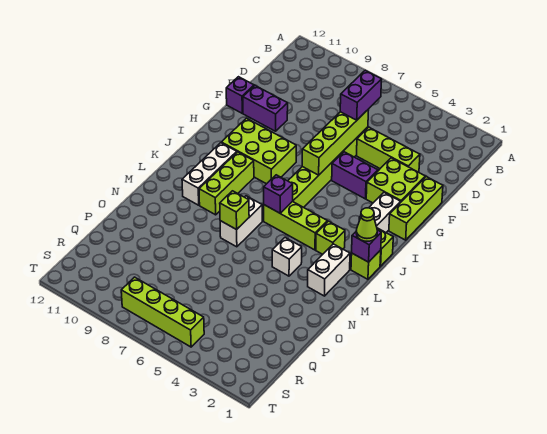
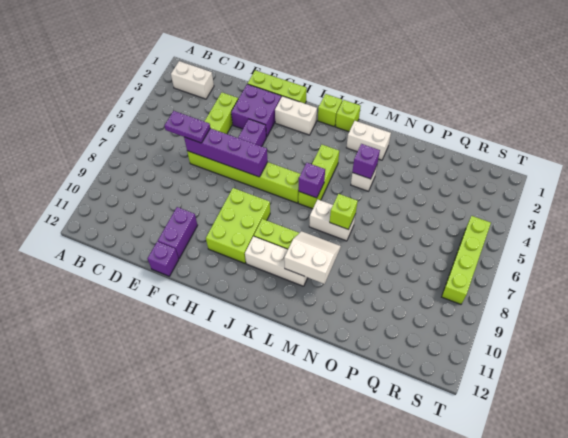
none -> white brick B2:C2 level 1
purple brick D6:E6 level 3 -> purple plate D6:E6 level 3
lime brick E6:H6 level 2 -> purple brick E6:H6 level 2
lime brick F2:G3 level 1 -> purple brick F2:G3 level 1
purple brick K1 level 2 -> purple brick M4 level 2
lime cone K1 level 3 -> none
lime brick K3 level 1 -> none
none -> white slope L9:M10 level 2 top 10

